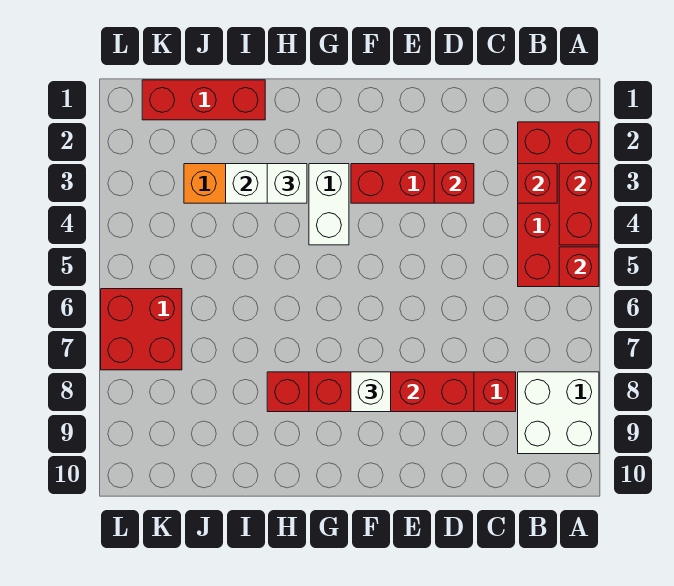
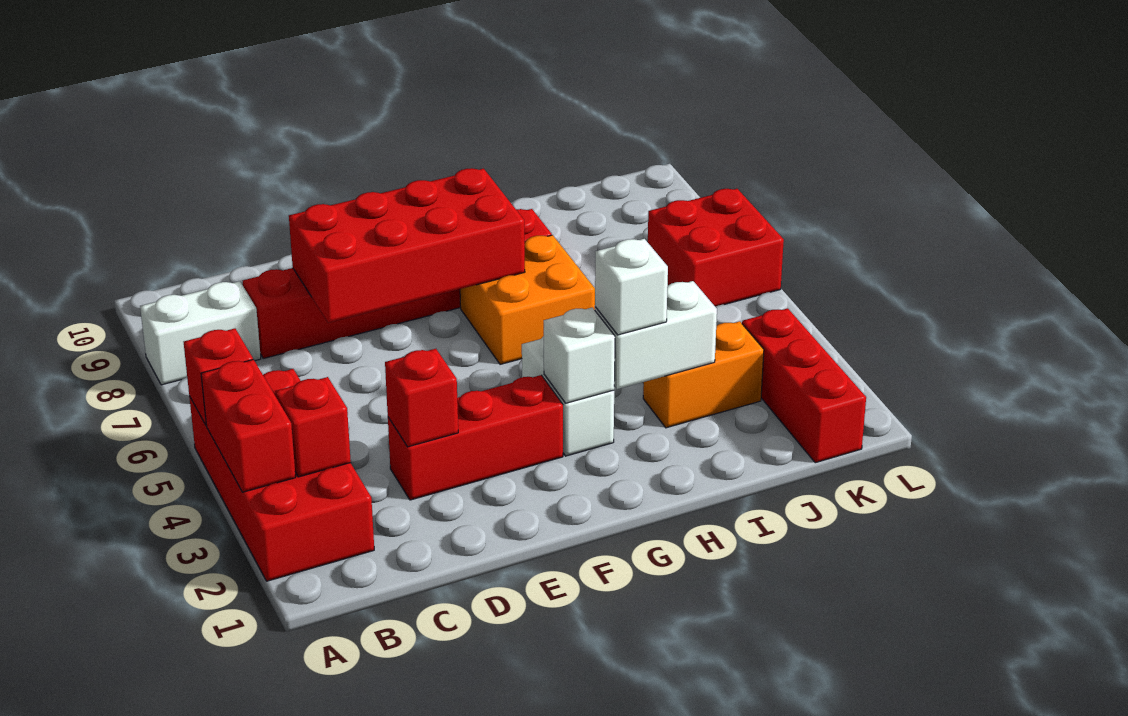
white brick A8:B9 level 1 -> white brick A8:B8 level 1
red brick D8:G8 level 2 -> red brick D7:G8 level 2
white brick F8 level 3 -> white brick G3 level 2
none -> orange brick G6:H7 level 1
red brick I1:K1 level 1 -> red brick K1:K3 level 1

